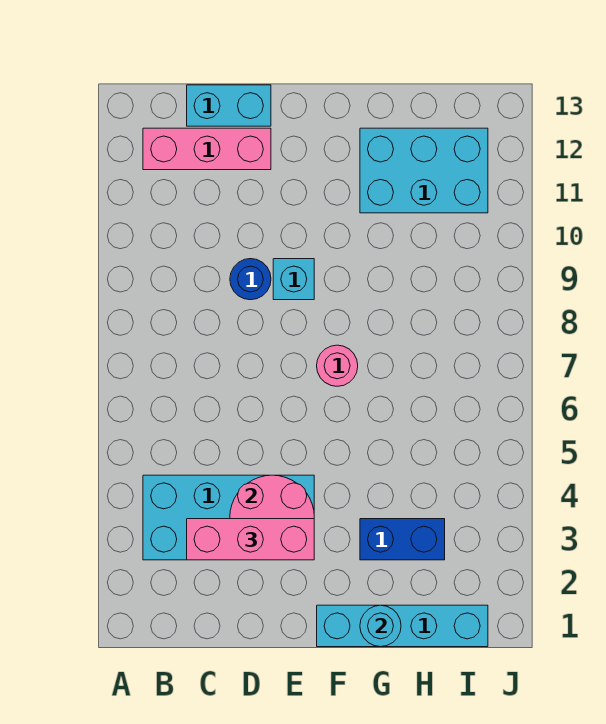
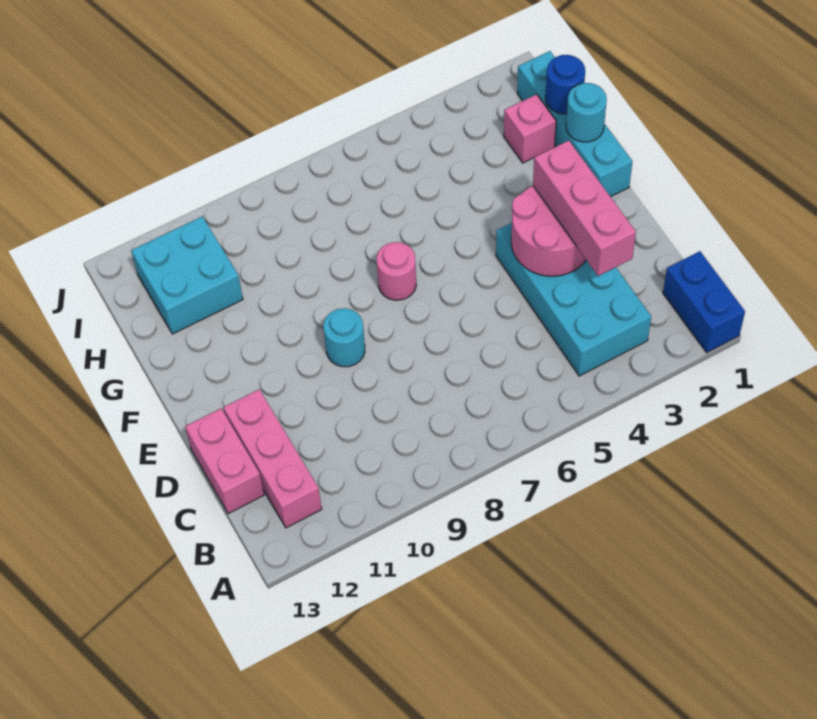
cyan brick C13:D13 level 1 -> pink brick C13:D13 level 1
blue round brick D9 level 1 -> blue round brick H1 level 2
cyan brick E9 level 1 -> cyan round brick E9 level 1
blue brick G3:H3 level 1 -> blue brick A1:B1 level 1
cyan brick G11:I12 level 1 -> cyan brick H11:I12 level 1
none -> pink brick H2 level 1

